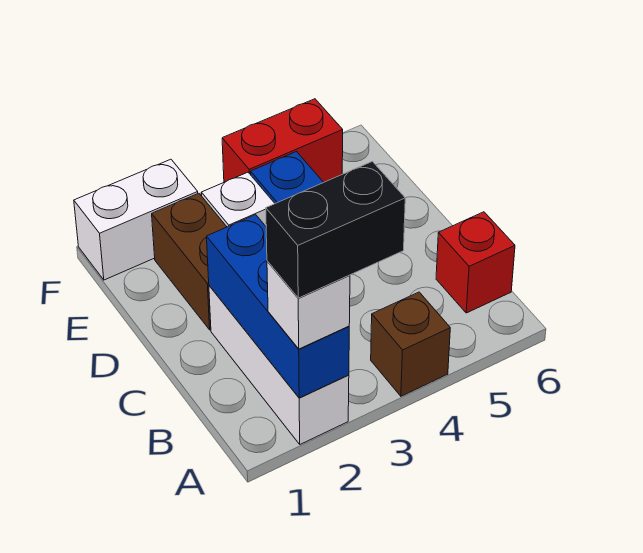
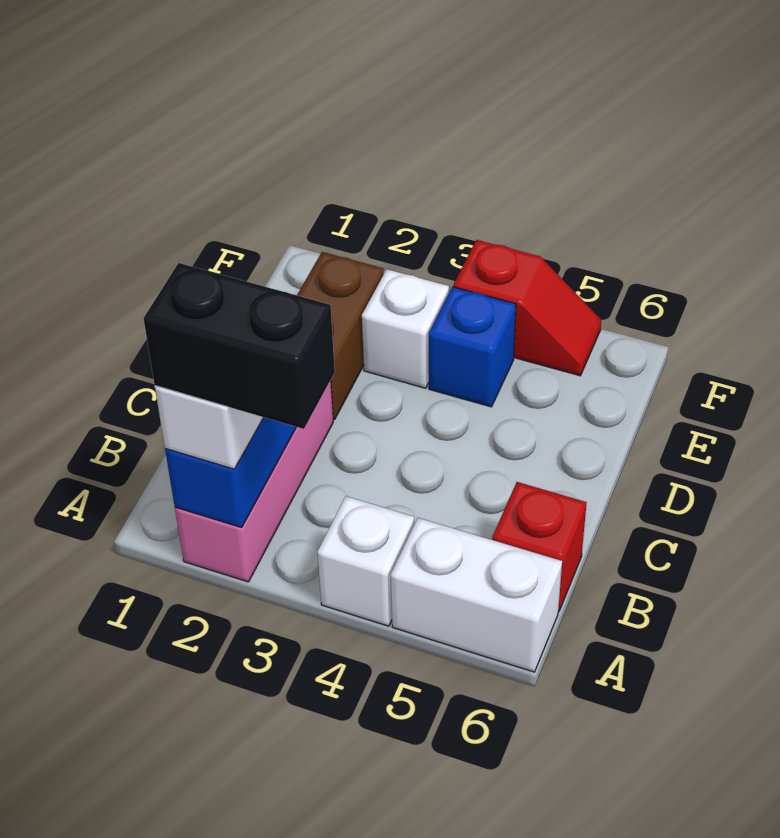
white brick A2:C2 level 1 -> pink brick A2:C2 level 1
brown brick A4 level 1 -> white brick A4 level 1
white brick F1:F2 level 1 -> white brick A5:A6 level 1
red brick F4:F5 level 1 -> red slope F4:F5 level 1 top 4

